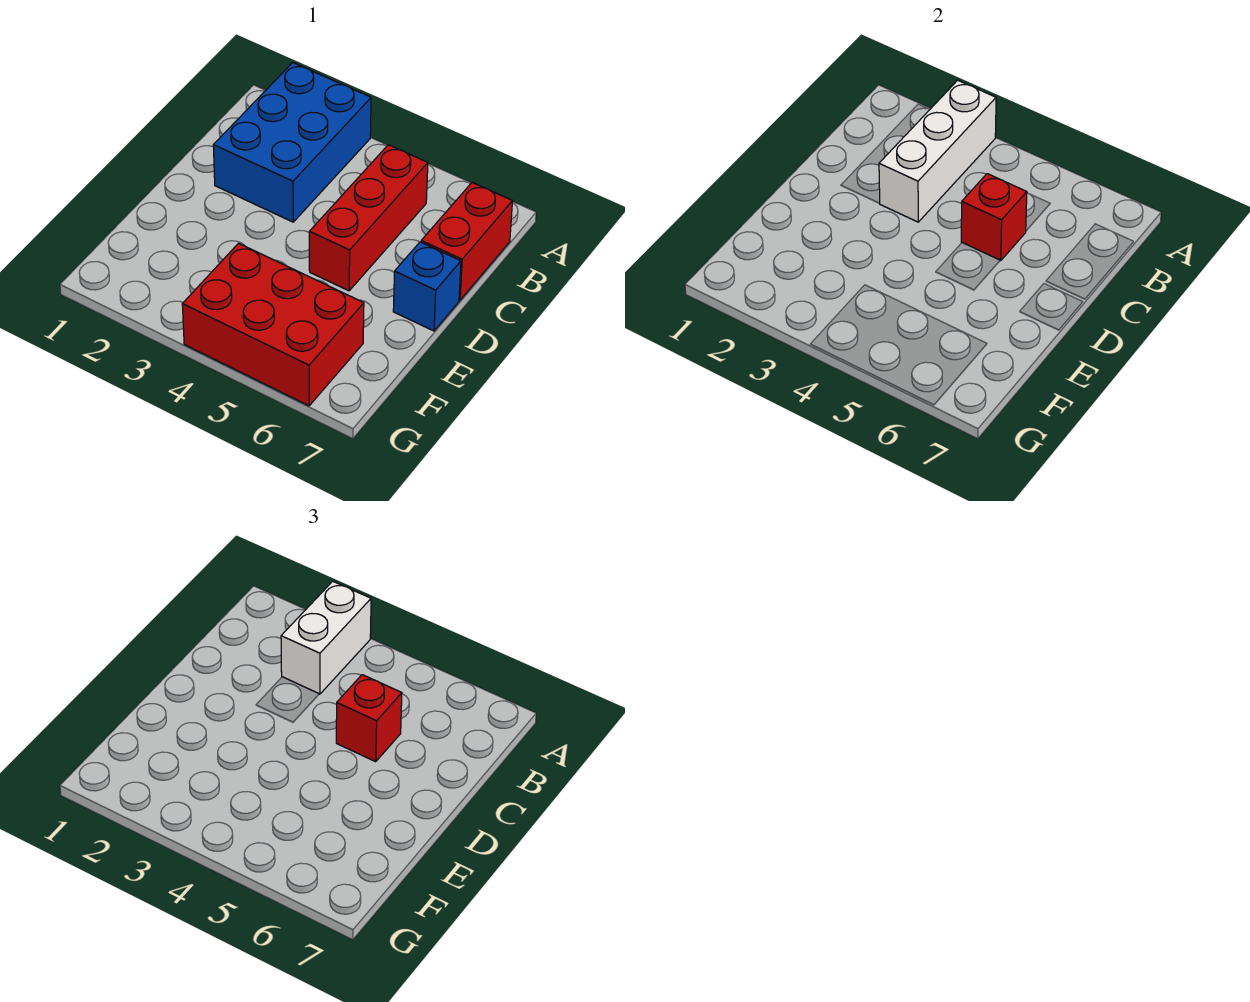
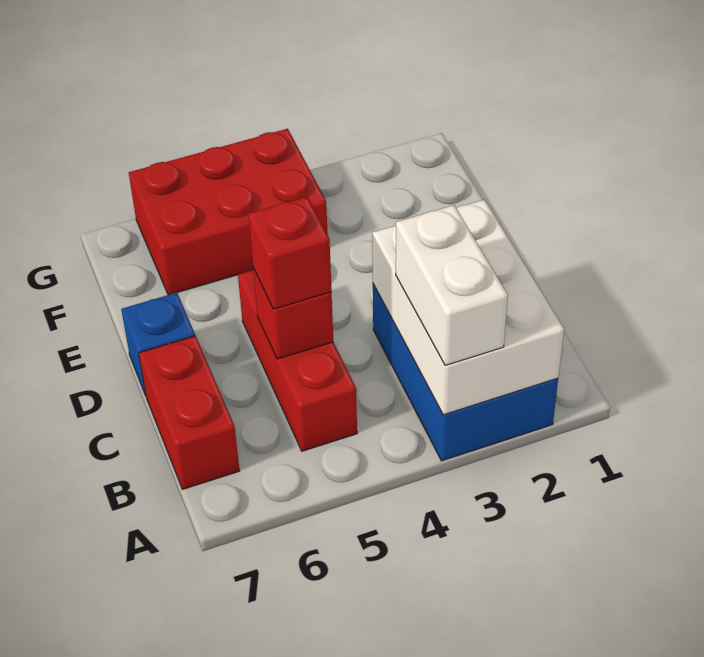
white brick A3:C3 level 2 -> white brick A2:C3 level 2

